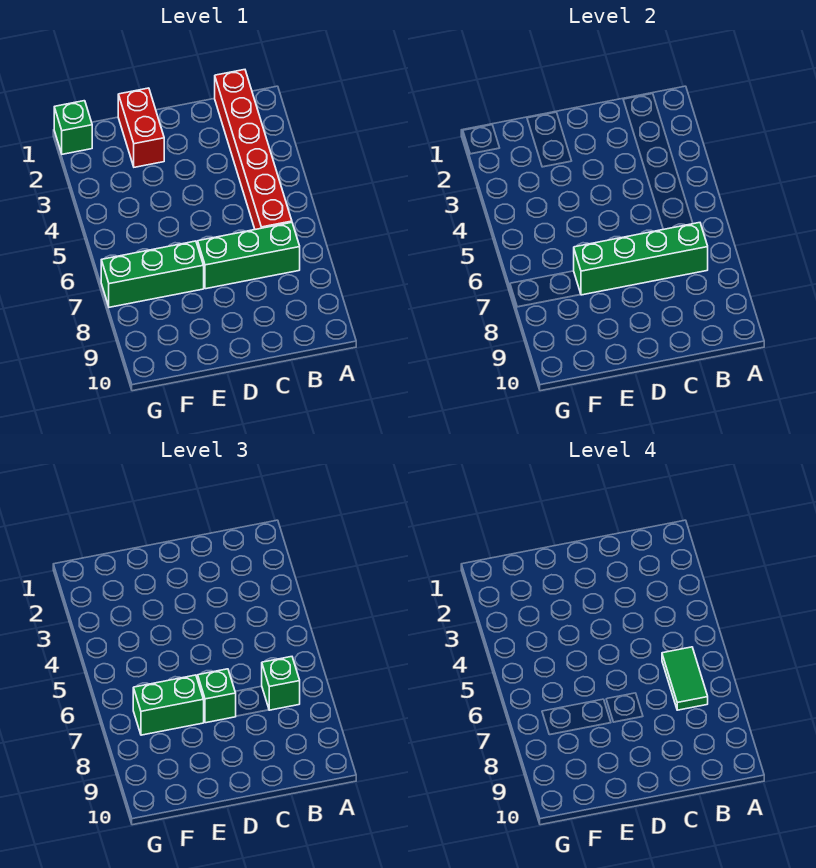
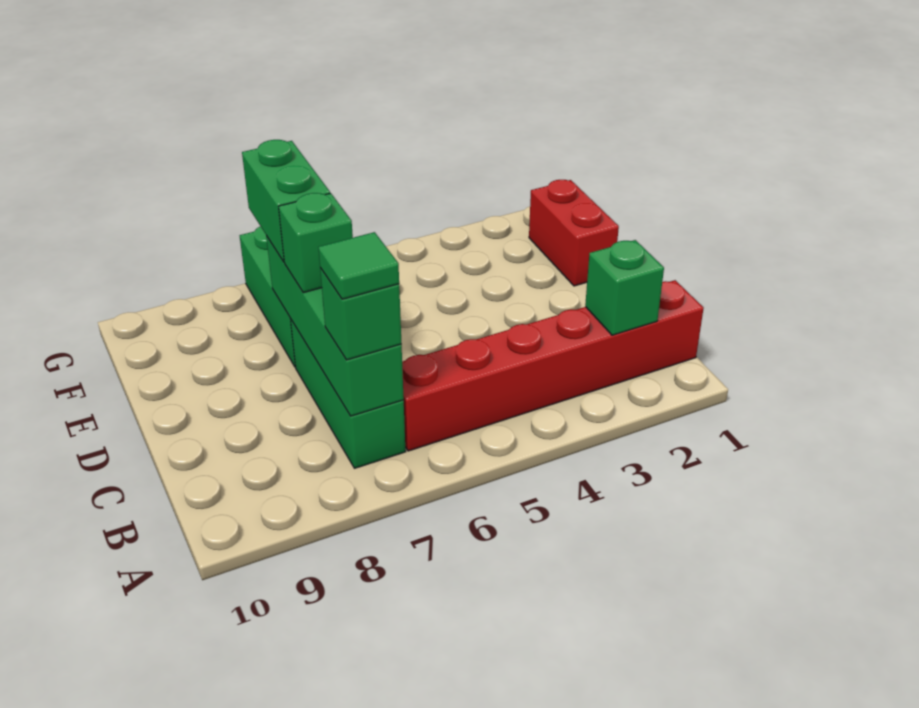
green tile B6:B7 level 4 -> green tile B7 level 4
red brick E1:E2 level 1 -> red brick E1:F1 level 1
green brick G1 level 1 -> green brick B2 level 2

